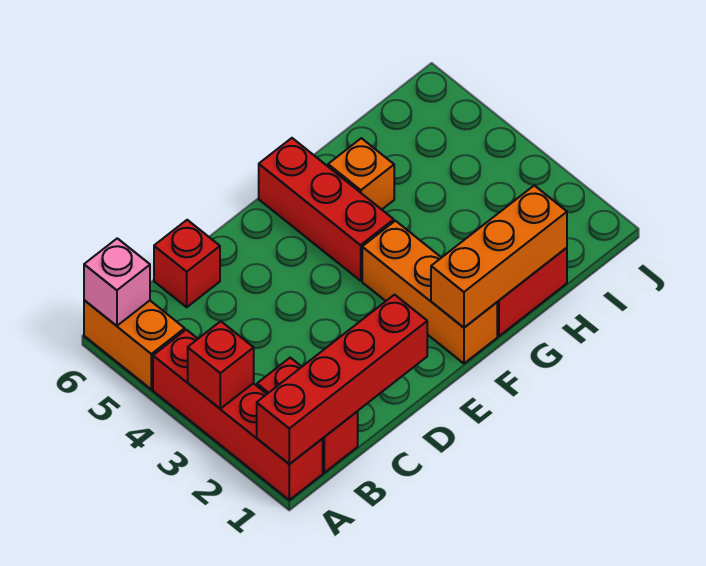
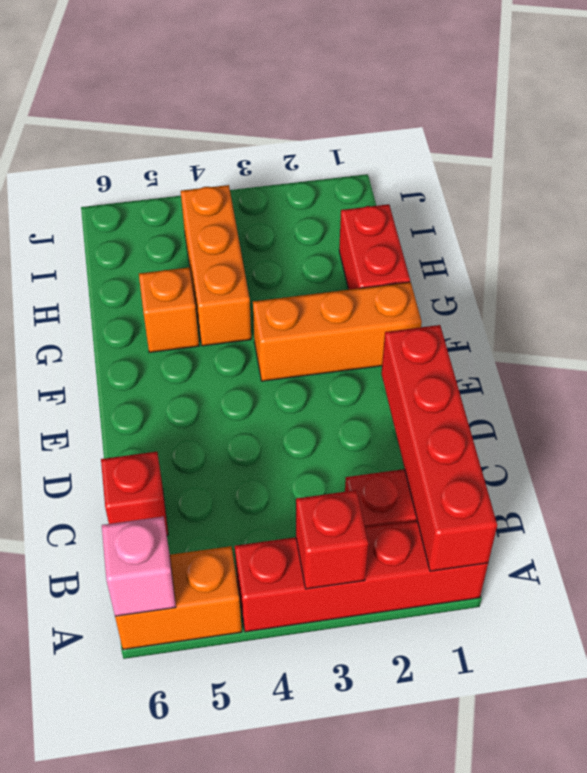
orange brick F1:H1 level 2 -> orange brick G4:I4 level 1
red brick F4:F6 level 1 -> none

